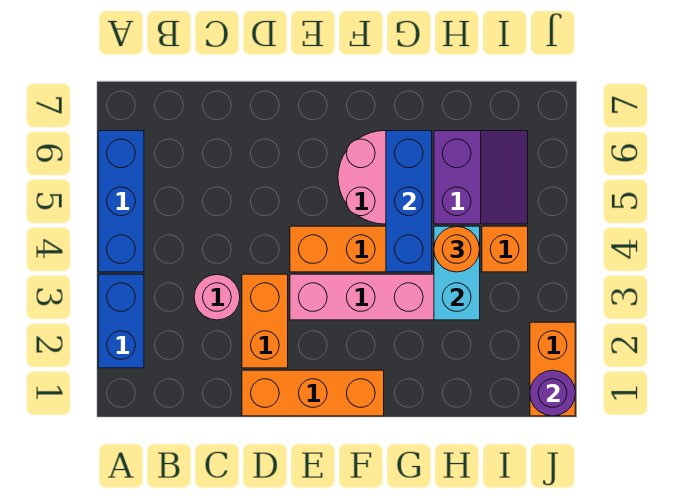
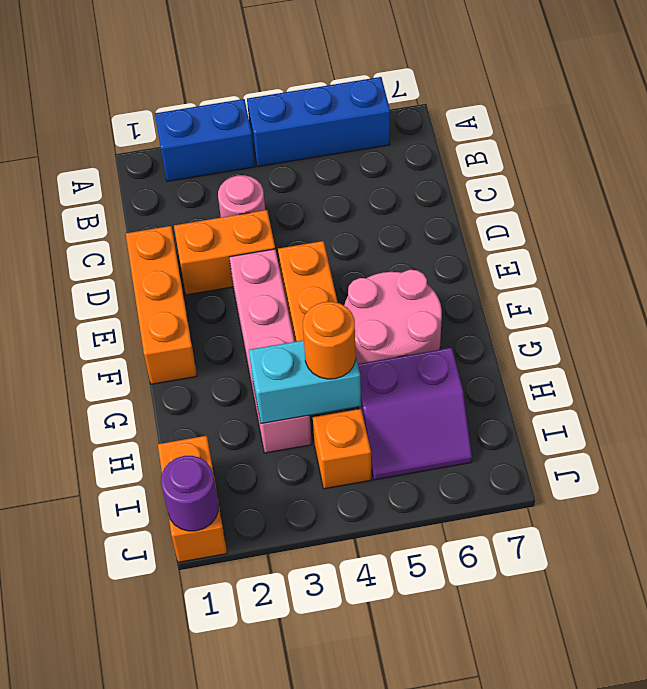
blue brick G4:G6 level 2 -> none
orange brick J1:J2 level 1 -> orange brick I1:J1 level 1

